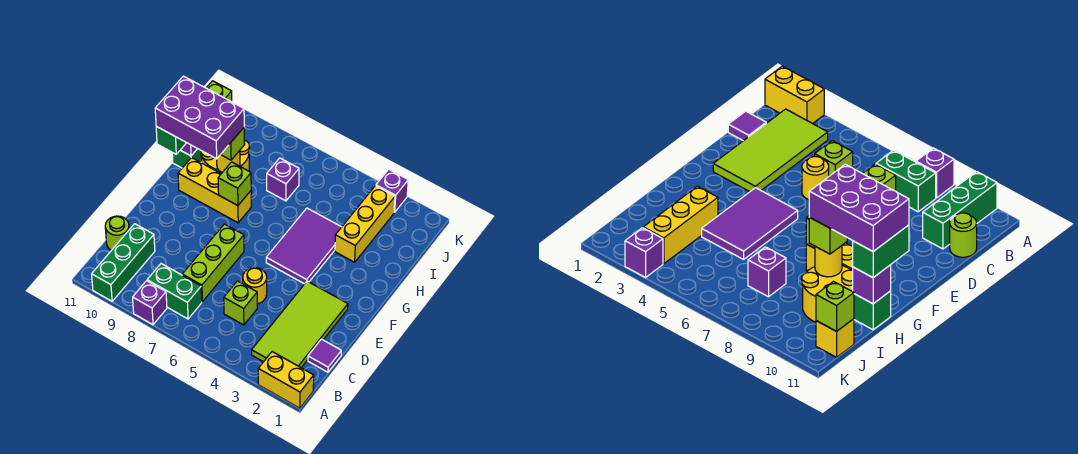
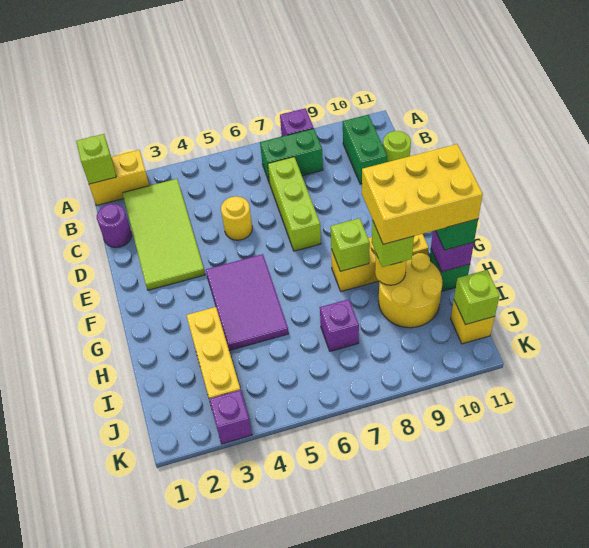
green brick A10:C10 level 1 -> green brick B10:C10 level 1
purple tile C1 level 1 -> purple round brick C1 level 1
lime brick C5 level 1 -> lime brick A1 level 2
purple brick G9:H11 level 4 -> yellow brick G9:H11 level 4

